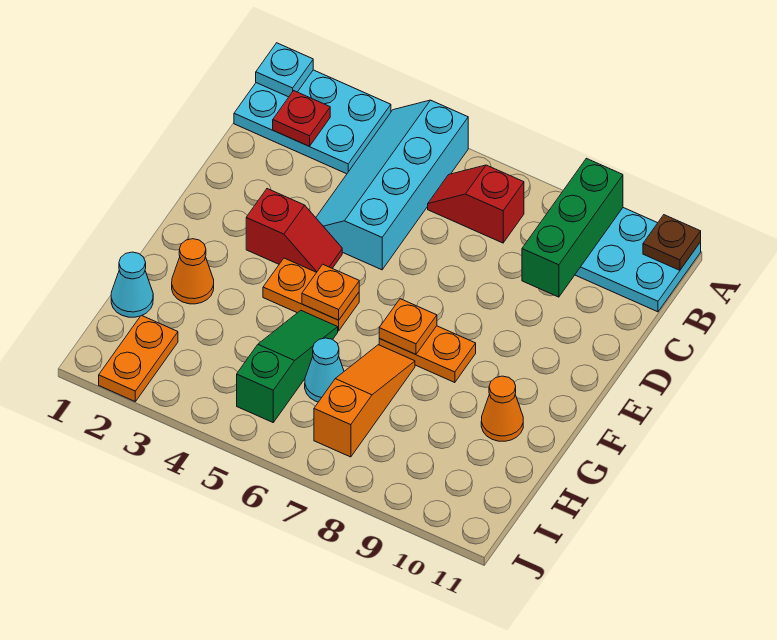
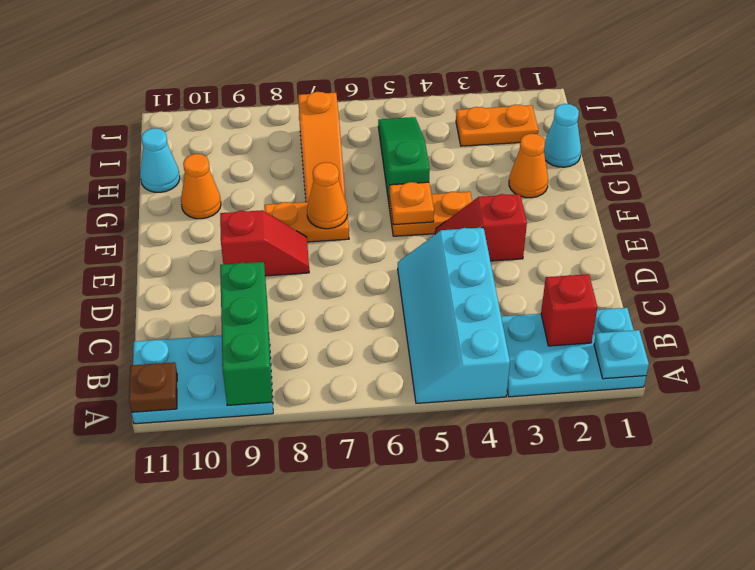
cyan slope A4:D5 level 1 top 5 -> cyan slope A4:D5 level 1 top 4
red plate B2 level 2 -> red brick B2 level 2
red slope B6:B7 level 1 top 7 -> red slope E8:E9 level 1 top 9
orange plate F7 level 2 -> orange cone F7 level 2
green slope G5:I5 level 1 top I -> green slope G5:I5 level 1 top G
cyan cone H6 level 1 -> cyan cone H11 level 1
orange plate I2:J2 level 1 -> orange plate I2:I3 level 1

